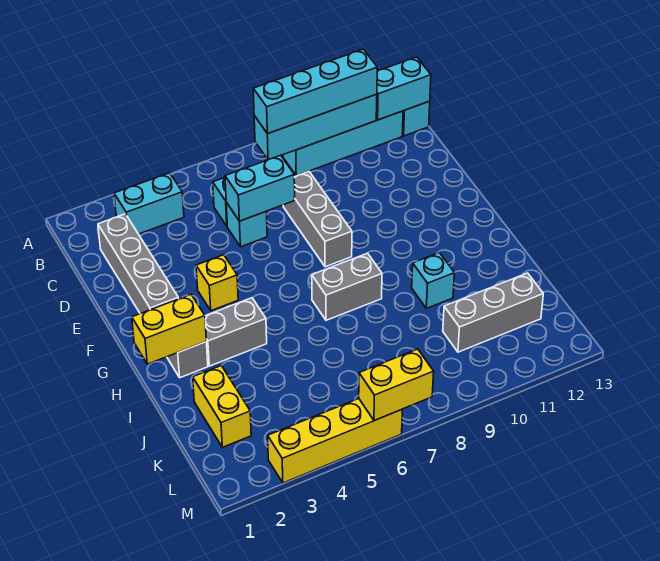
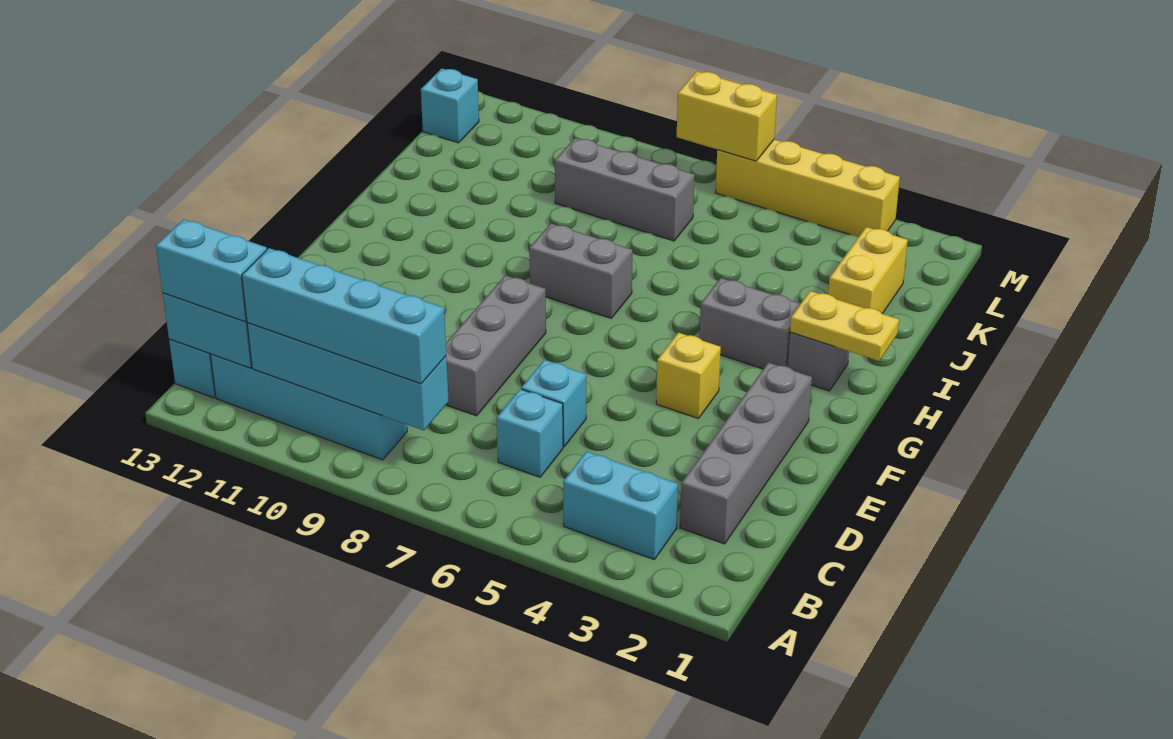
cyan brick D6:D7 level 2 -> cyan brick B12:B13 level 3
yellow brick H1:H2 level 2 -> yellow plate H1:H2 level 2
cyan brick I10 level 1 -> cyan brick L13 level 1
grey brick K10:K12 level 1 -> grey brick K7:K9 level 1

